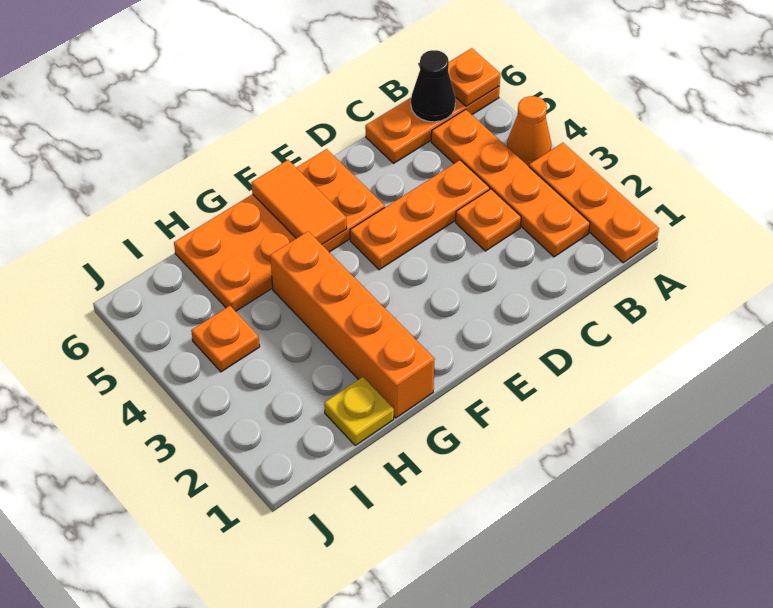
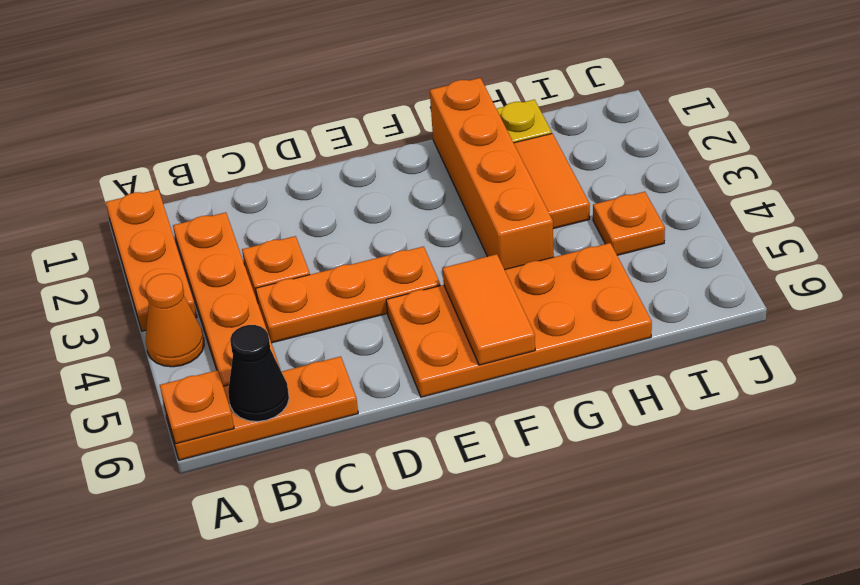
none -> orange tile H2:H3 level 1

